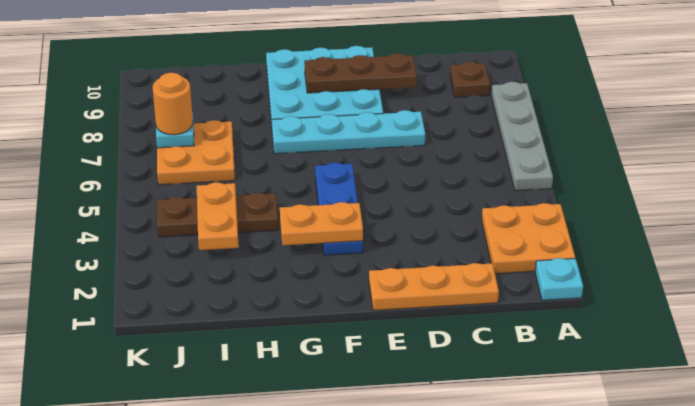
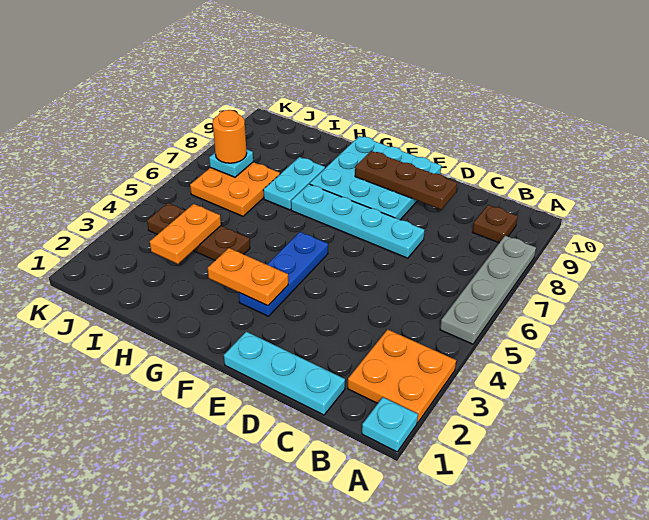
orange plate C1:E1 level 1 -> cyan plate C1:E1 level 1
none -> cyan plate H7:H8 level 1

